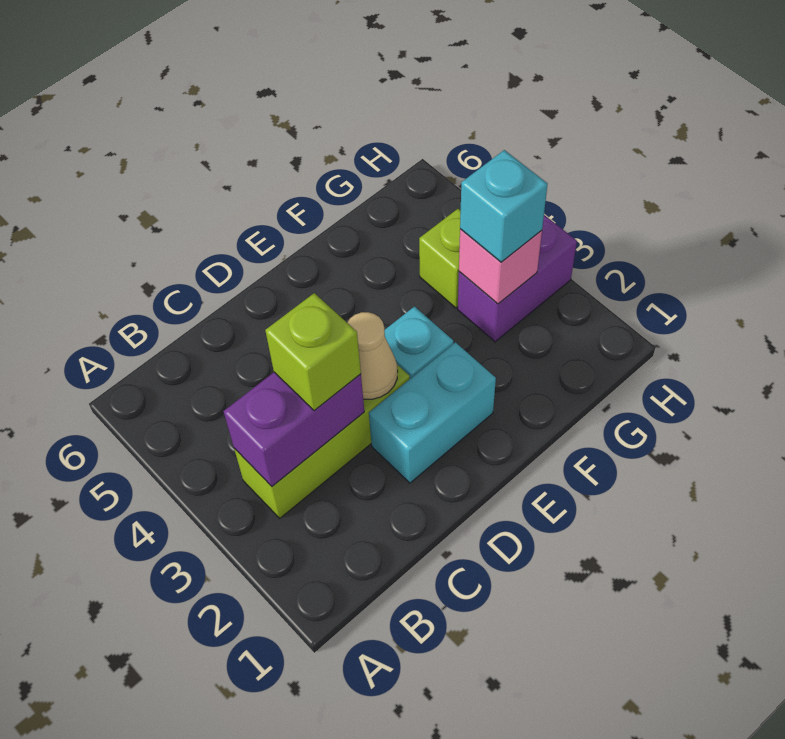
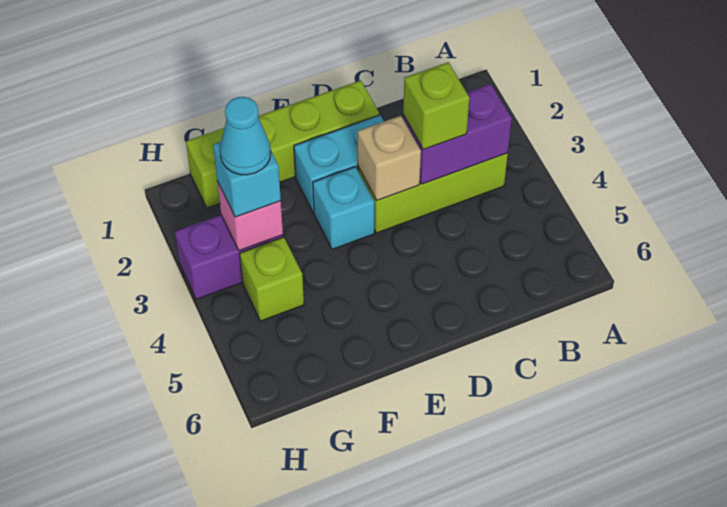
none -> lime brick D1:G1 level 1
tan cone D3 level 2 -> tan brick D3 level 2
none -> cyan cone G3 level 4

